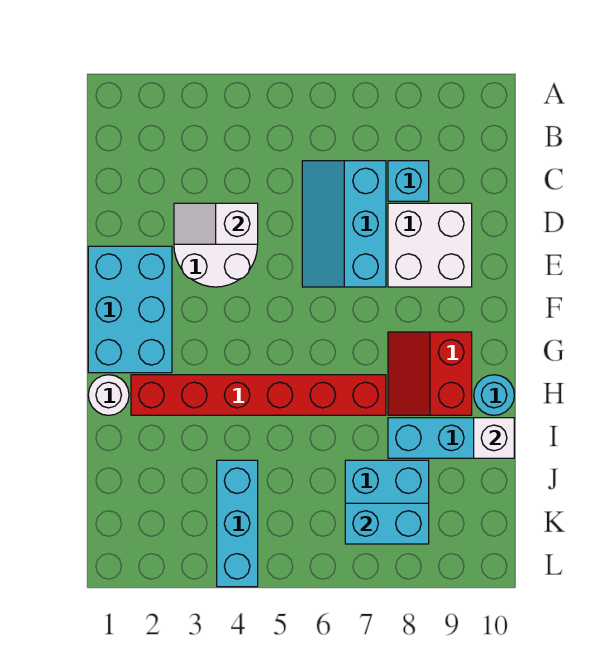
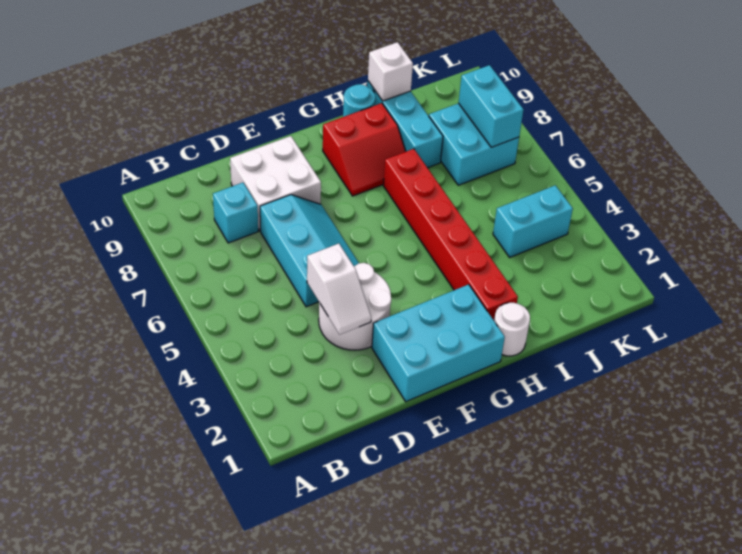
cyan slope C6:E7 level 1 top 7 -> cyan slope D5:E7 level 1 top D
cyan brick J4:L4 level 1 -> cyan brick J4:K4 level 1

